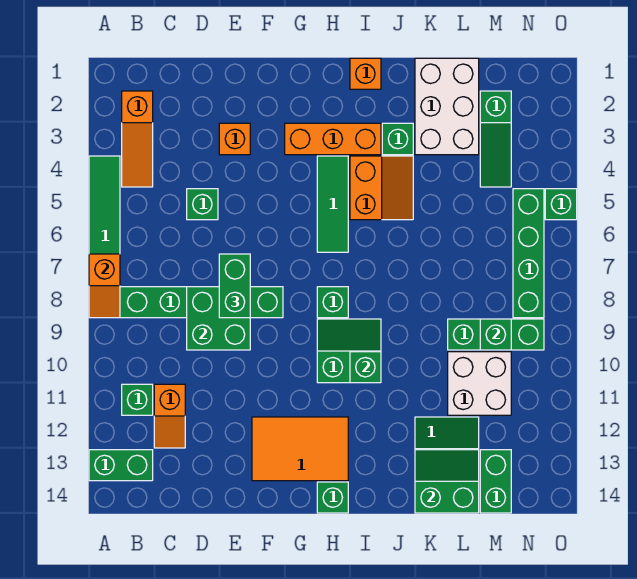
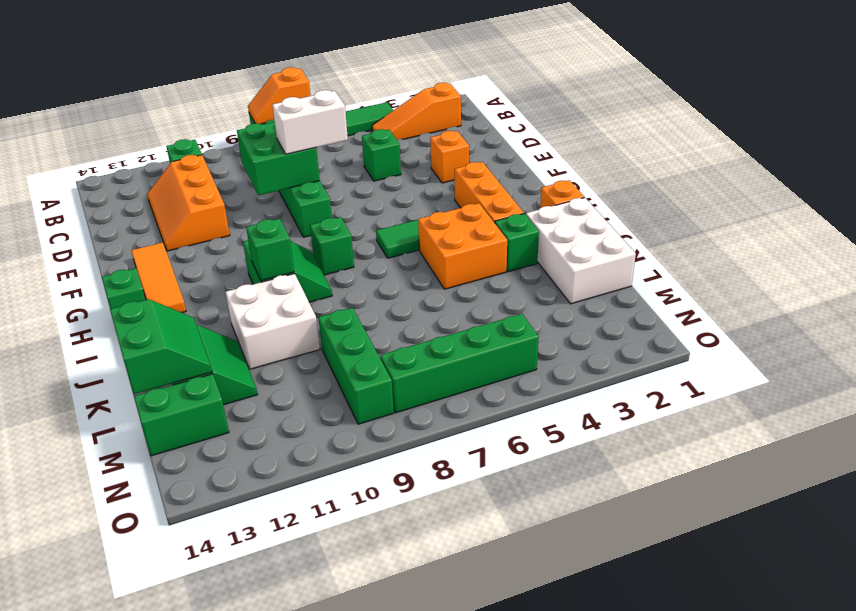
green brick A13:B13 level 1 -> none
orange slope C11:C12 level 1 top 11 -> orange slope C11:E12 level 1 top 11
green brick E7:E8 level 3 -> white brick E7:E8 level 3
orange tile F12:H13 level 1 -> orange tile F13:H13 level 1
orange slope I4:J5 level 1 top I -> orange brick I4:J5 level 1
white brick K1:L3 level 1 -> white brick J1:L2 level 1
white brick L10:M11 level 1 -> white brick J10:K11 level 1
green slope M2:M4 level 1 top 2 -> none
green brick M9 level 2 -> none
green brick O5 level 1 -> none

